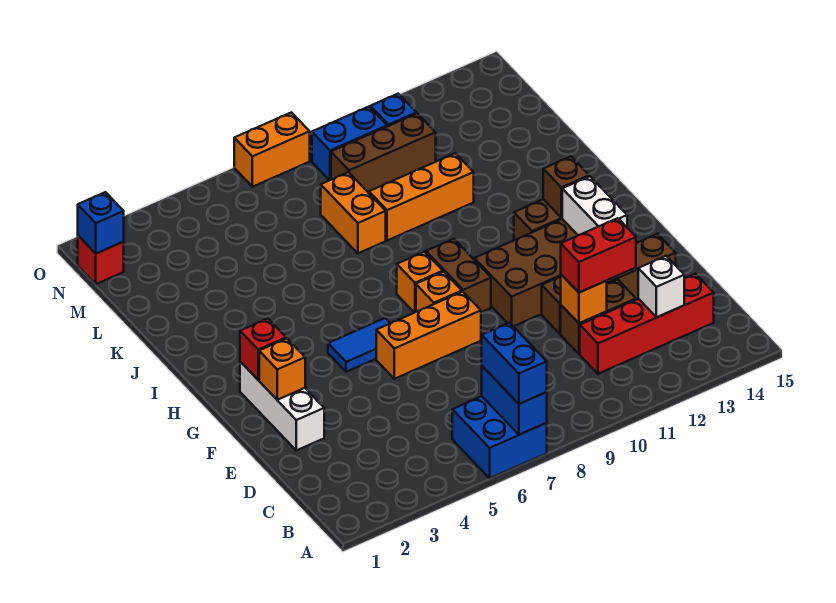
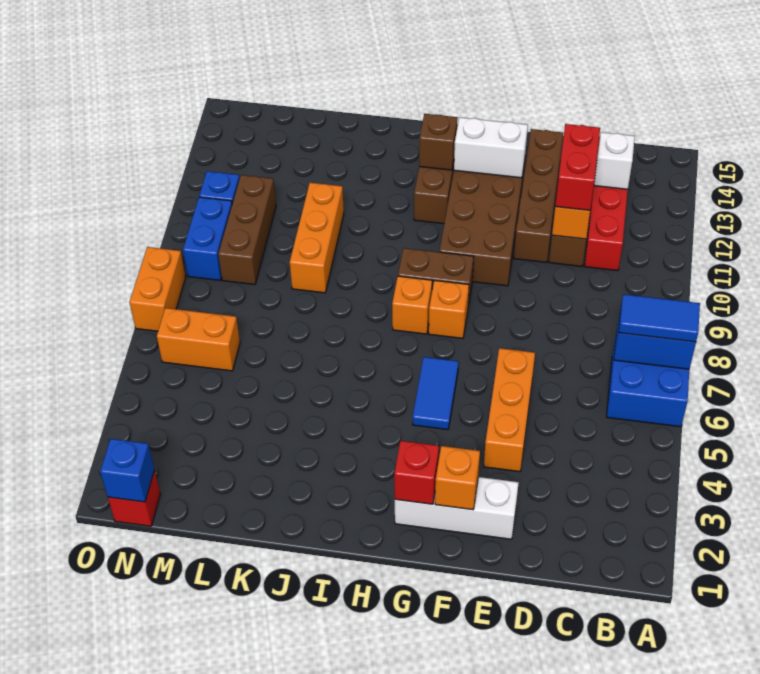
blue brick A7:B7 level 3 -> blue tile A7:B7 level 3
orange brick F6:F8 level 1 -> orange brick E4:E6 level 1
orange brick K8:L8 level 1 -> orange brick M6:N6 level 1

